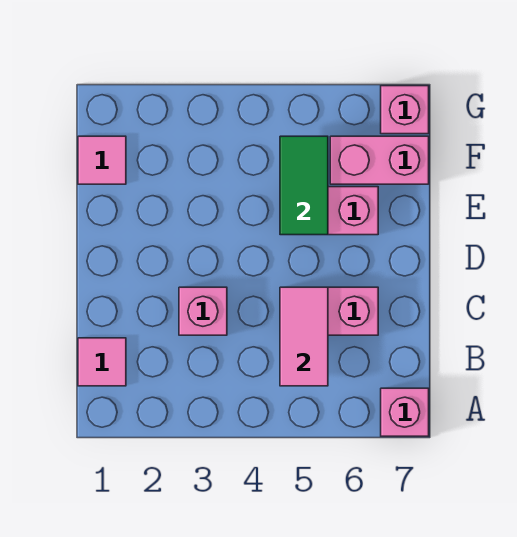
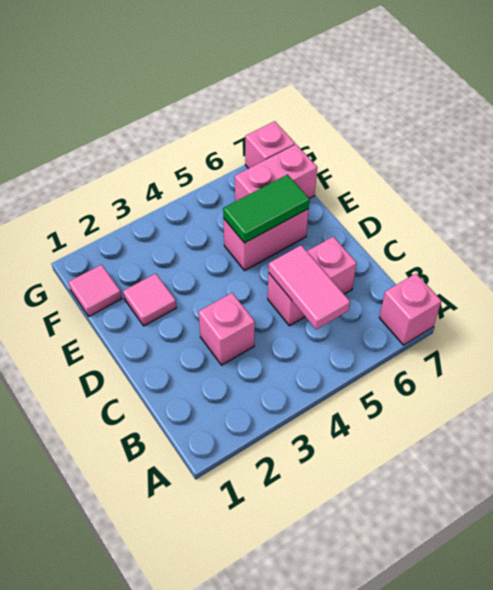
pink tile B1 level 1 -> pink tile E2 level 1
green tile E5:F5 level 2 -> green tile E5:E6 level 2

